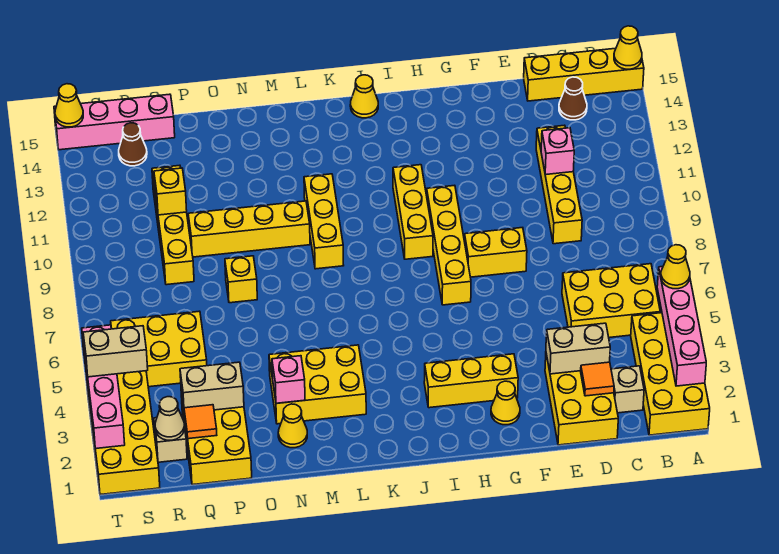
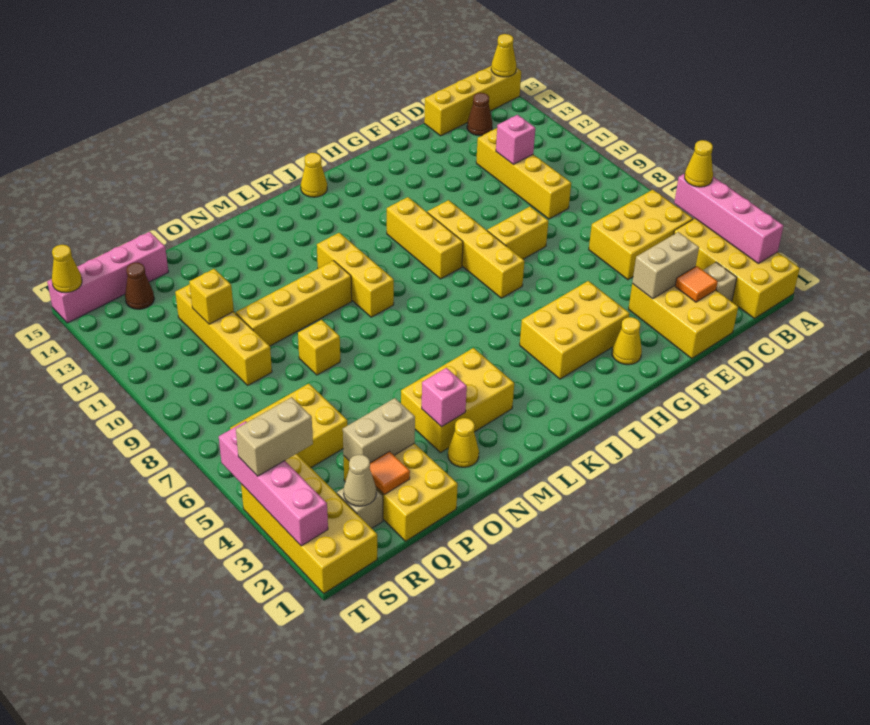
yellow brick G3:I3 level 1 -> yellow brick G3:I4 level 1

